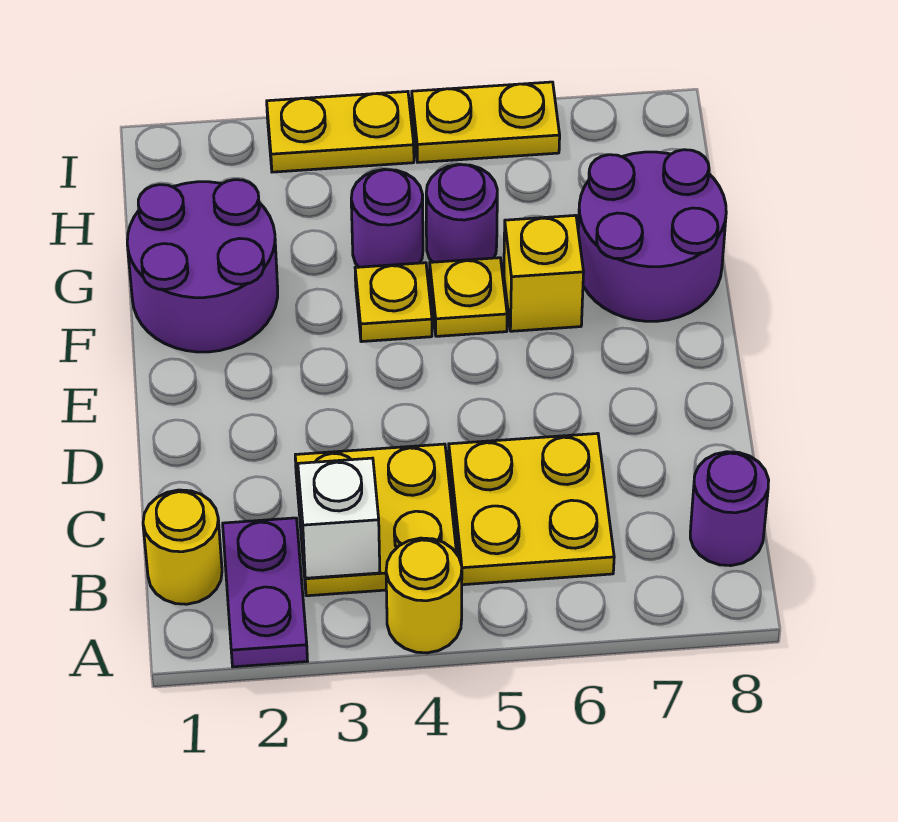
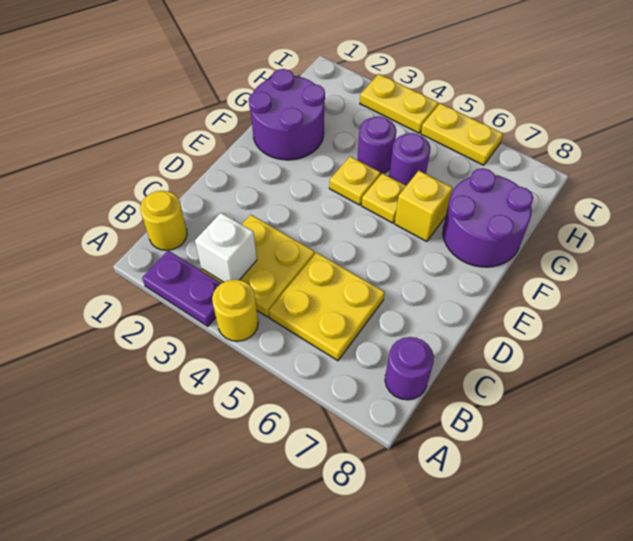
purple plate A2:B2 level 1 -> purple plate A2:A3 level 1

